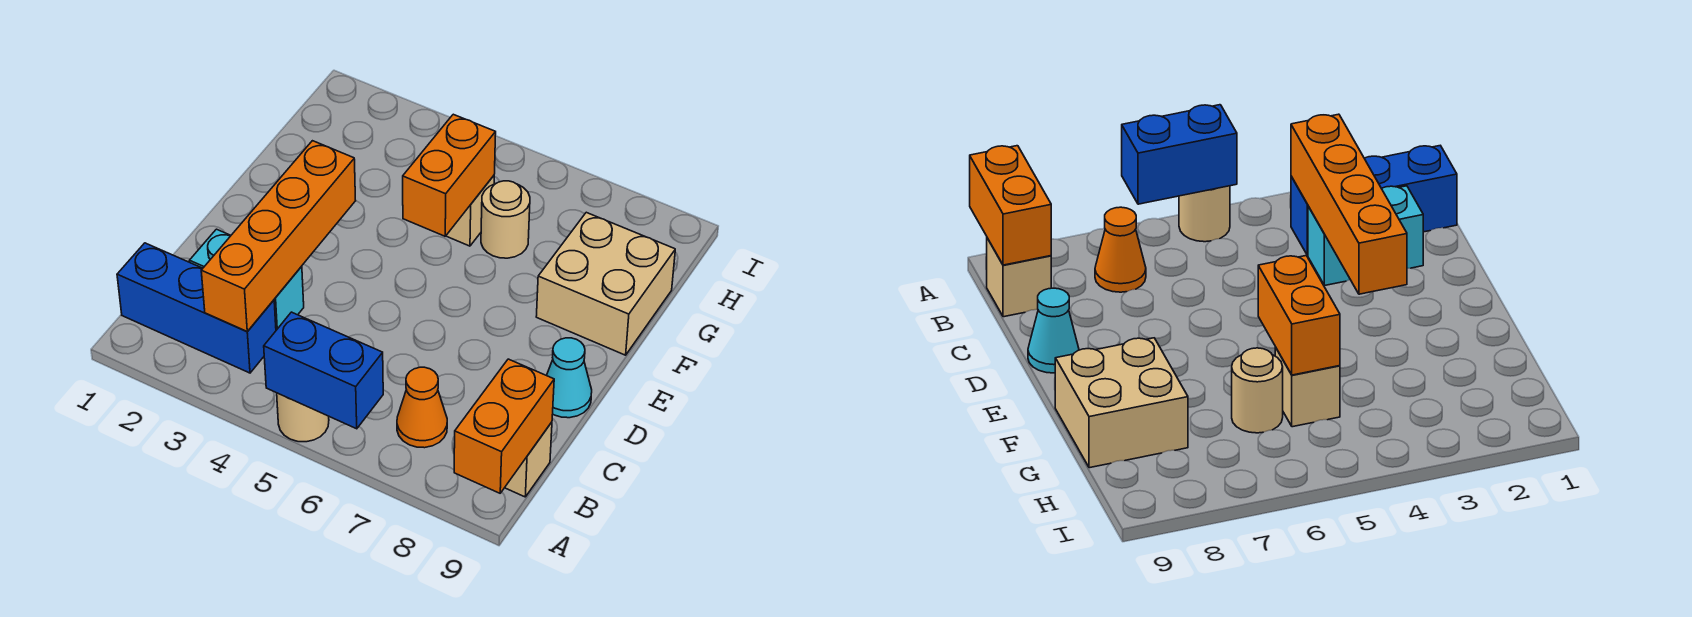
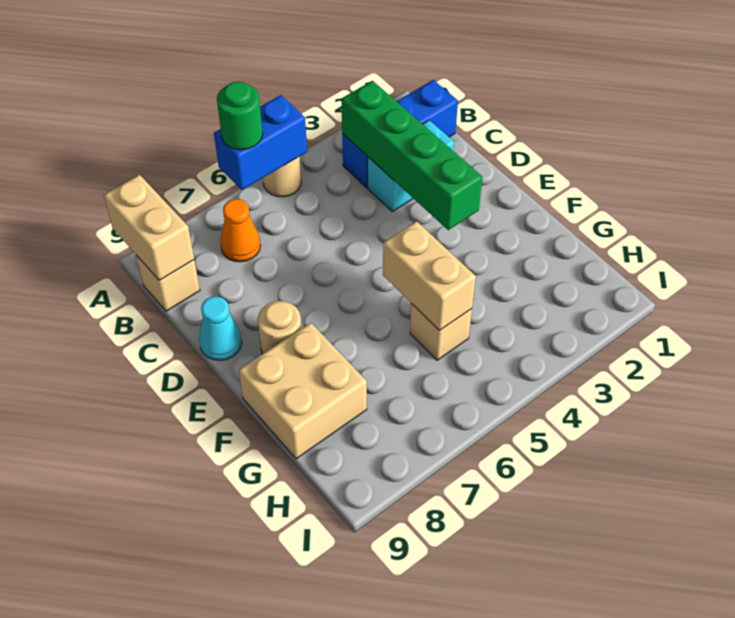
none -> green round brick A6 level 3
orange brick A9:B9 level 2 -> tan brick A9:B9 level 2
orange brick B3:E3 level 2 -> green brick B3:E3 level 2
orange brick F5:G5 level 2 -> tan brick F5:G5 level 2
tan round brick G6 level 1 -> tan round brick E8 level 1

